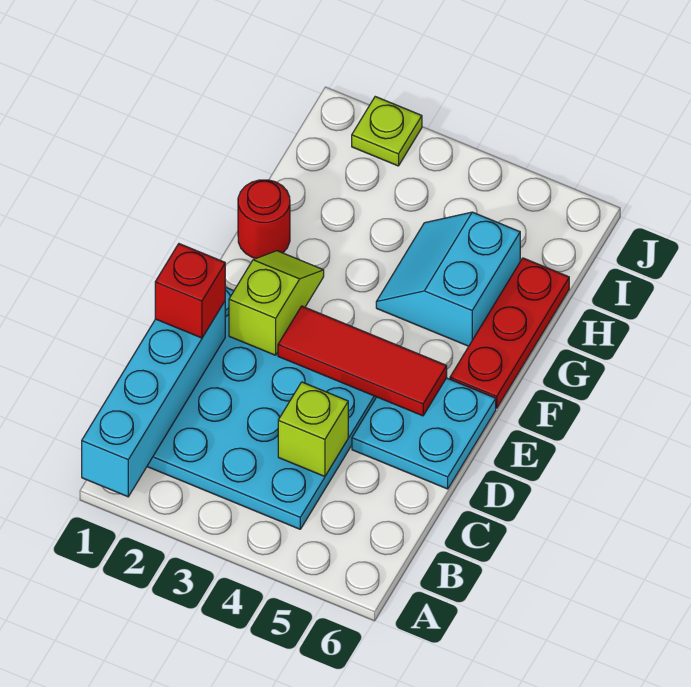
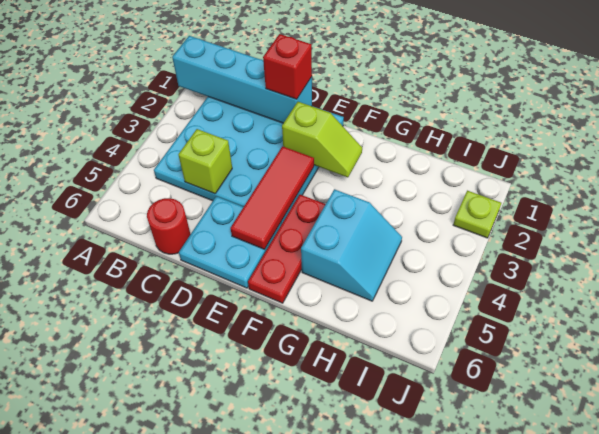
red plate F6:H6 level 1 -> red plate F4:F6 level 1
red round brick G1 level 1 -> red round brick C6 level 1
cyan slope G4:H5 level 1 top 5 -> cyan slope G4:H5 level 1 top G

